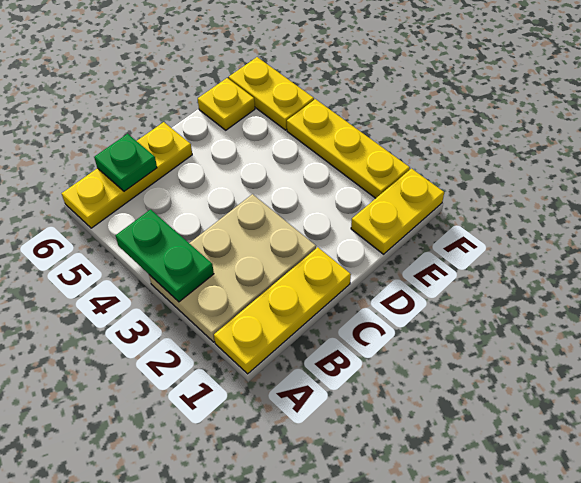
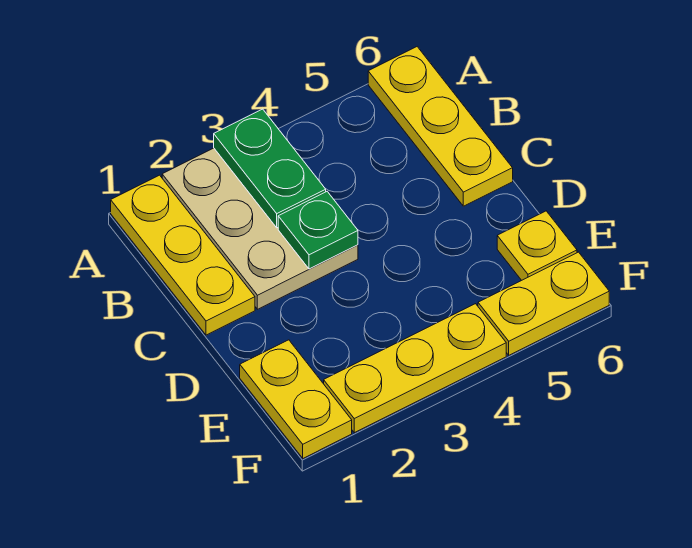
green plate A3:A4 level 2 -> green plate A3:B3 level 2
green plate B6 level 2 -> green plate C3 level 2

